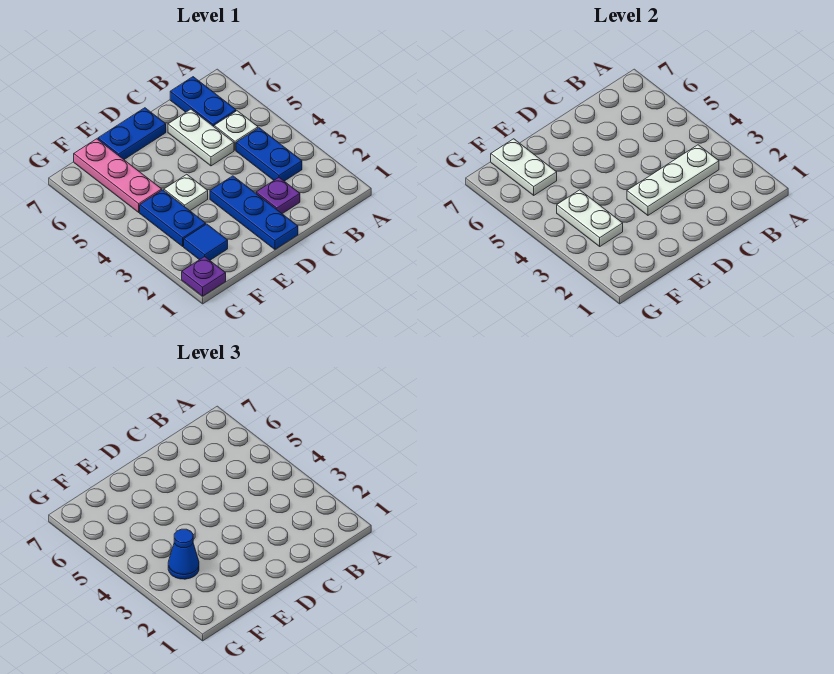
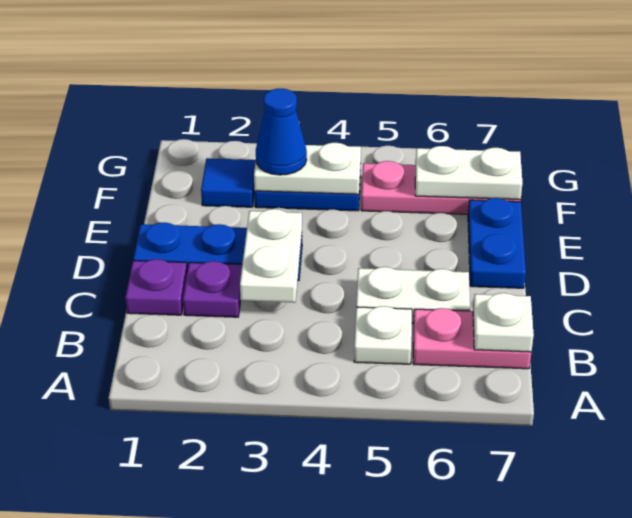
blue plate B3:B4 level 1 -> none
white plate B3:D3 level 2 -> white plate C3:D3 level 2
blue plate B6:B7 level 1 -> pink plate B6:B7 level 1
white plate E4 level 1 -> white plate B7 level 2
purple plate G1 level 1 -> purple plate C1 level 1

